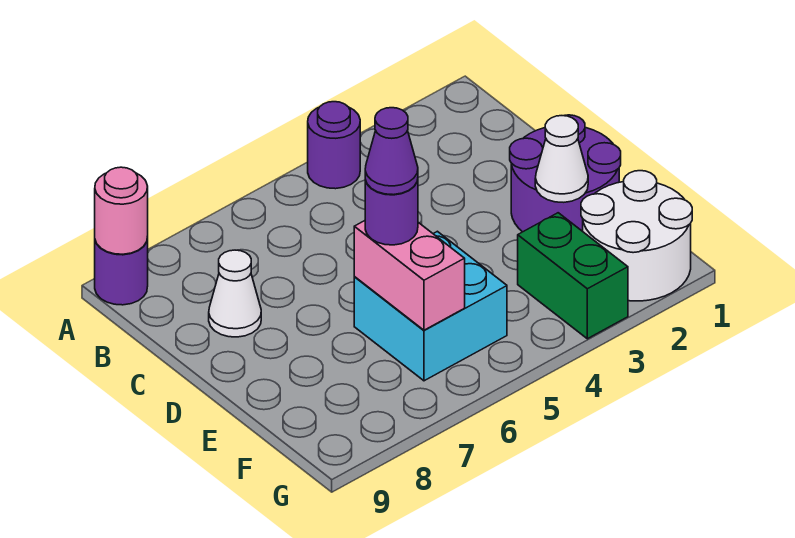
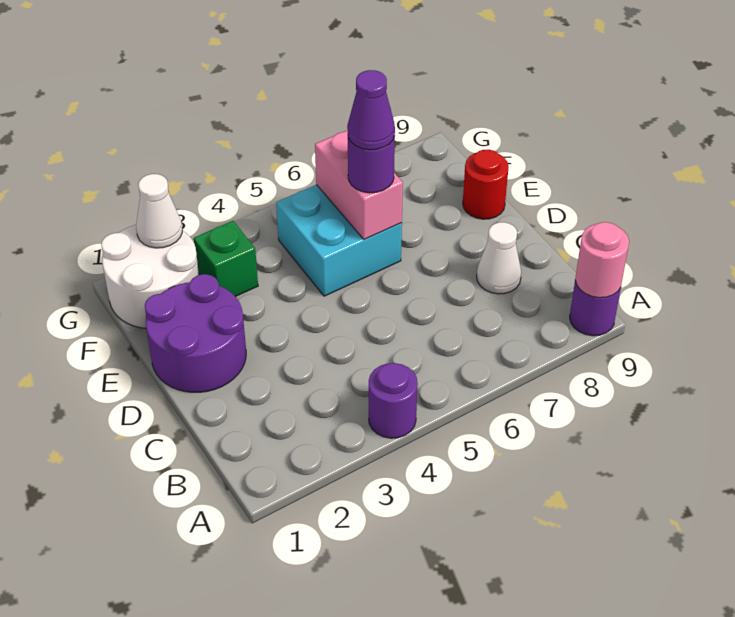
white cone E2 level 2 -> white cone G2 level 2
none -> red round brick E9 level 1
green brick F3:G3 level 1 -> green brick F3 level 1

